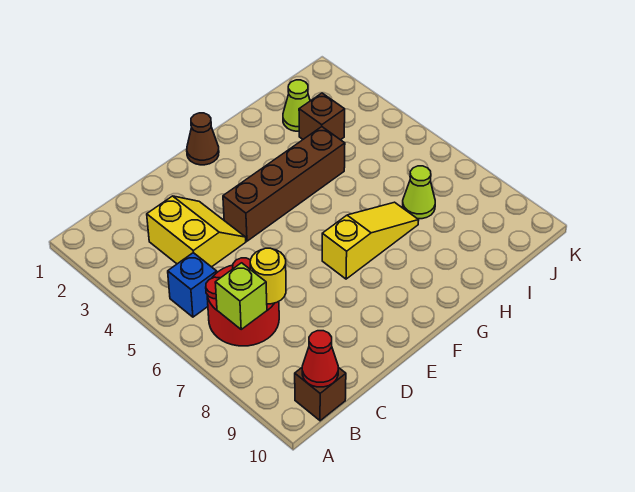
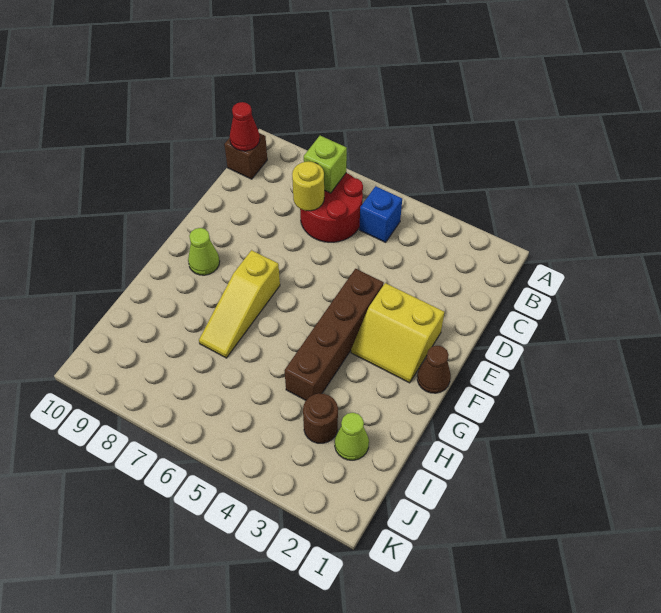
yellow slope C3:D4 level 1 top C -> yellow slope E2:F3 level 1 top E
brown brick I3 level 1 -> brown round brick I3 level 1
lime cone I7 level 1 -> lime cone F9 level 1

